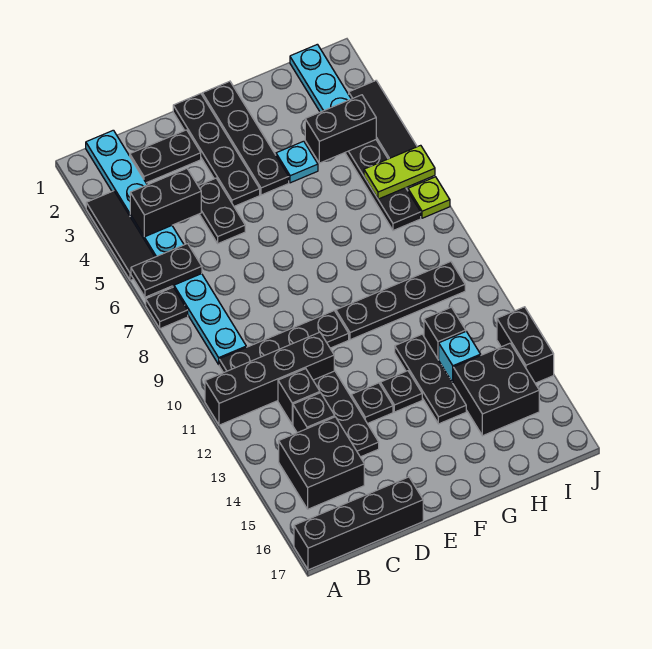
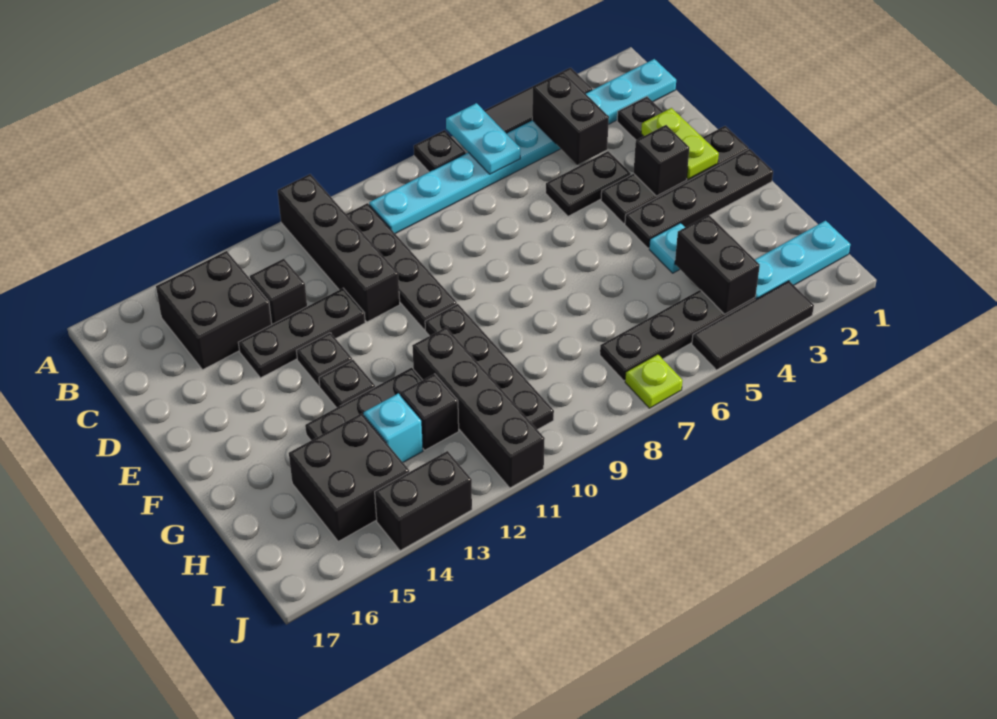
black plate A6:B6 level 2 -> cyan plate A6:B6 level 2
black brick A17:D17 level 1 -> black brick G11:J11 level 1
black brick C12 level 1 -> black brick E3 level 2
lime plate I6:J6 level 2 -> lime plate D2:E2 level 2

